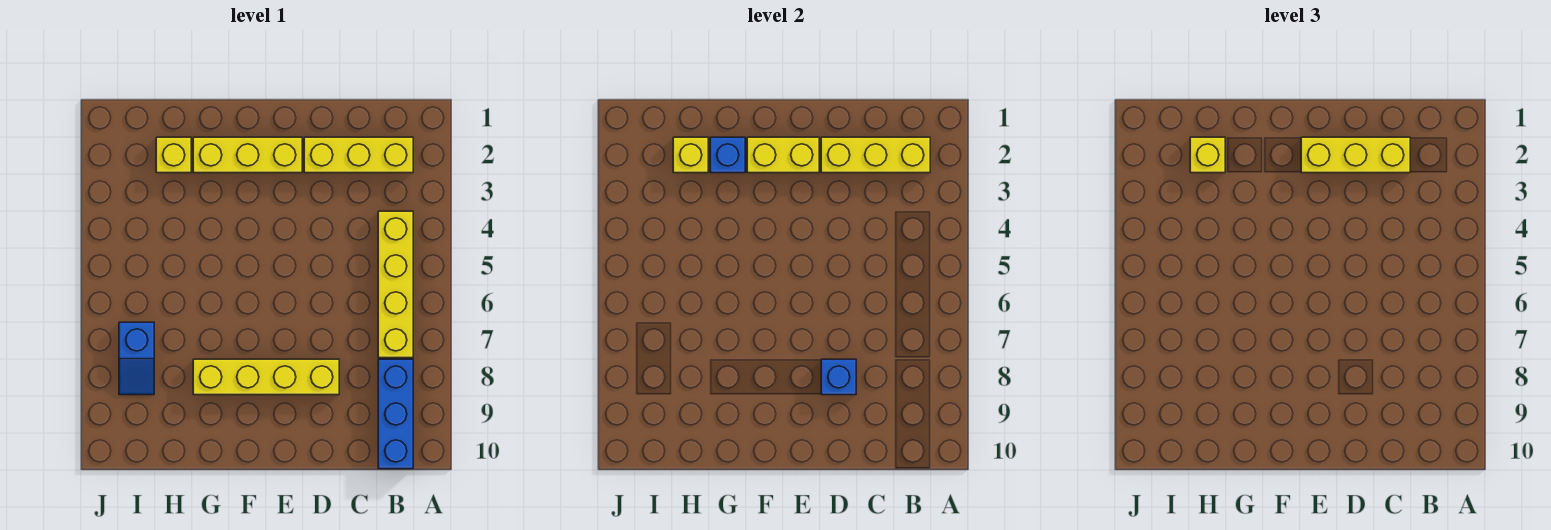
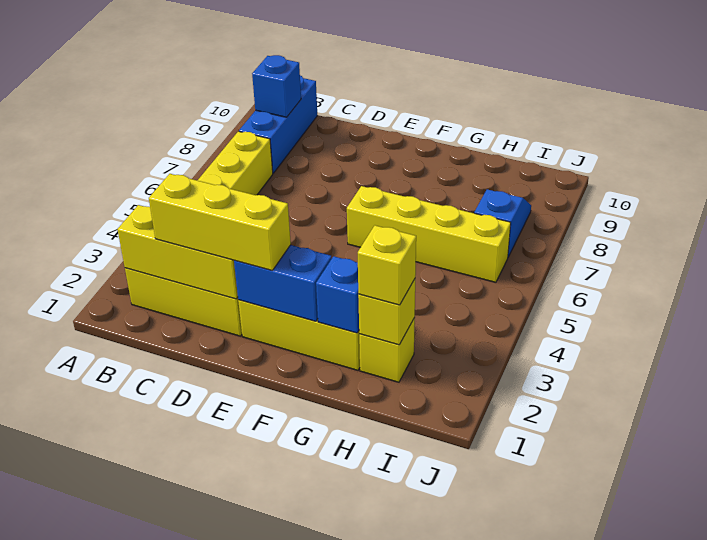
yellow brick D8:G8 level 1 -> yellow brick F6:I6 level 1
blue brick D8 level 2 -> blue brick B9 level 2
yellow brick E2:F2 level 2 -> blue brick E2:F2 level 2

